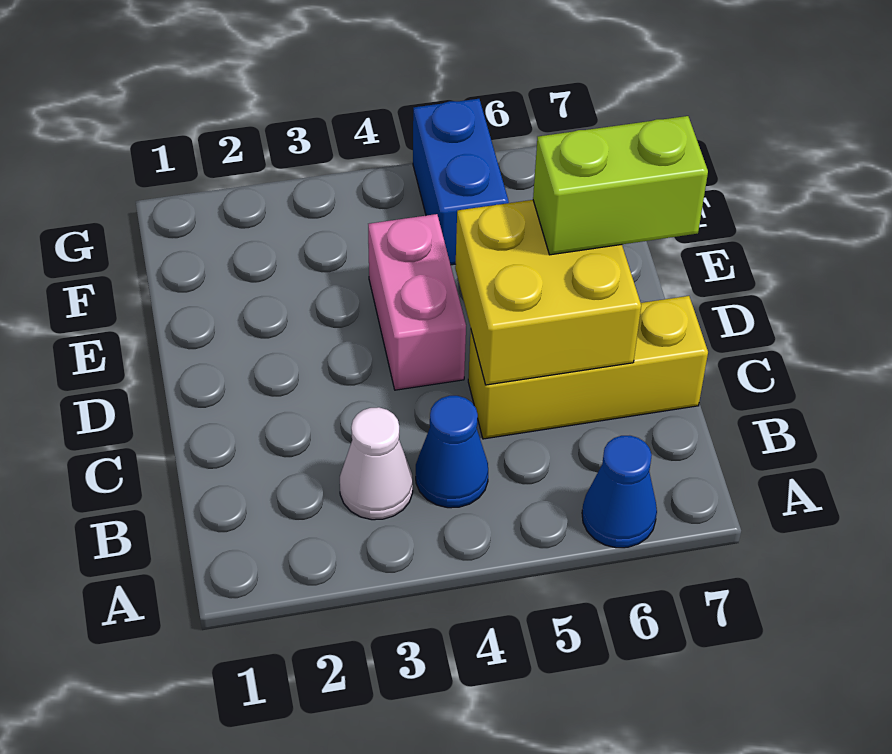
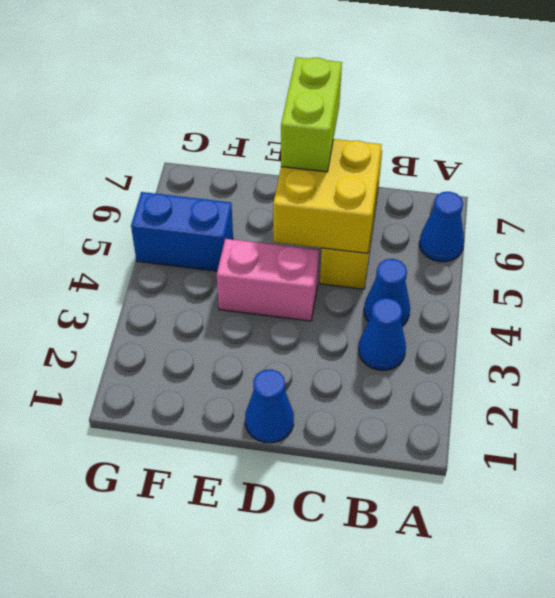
white cone B3 level 1 -> blue cone B3 level 1
none -> blue cone D1 level 1

